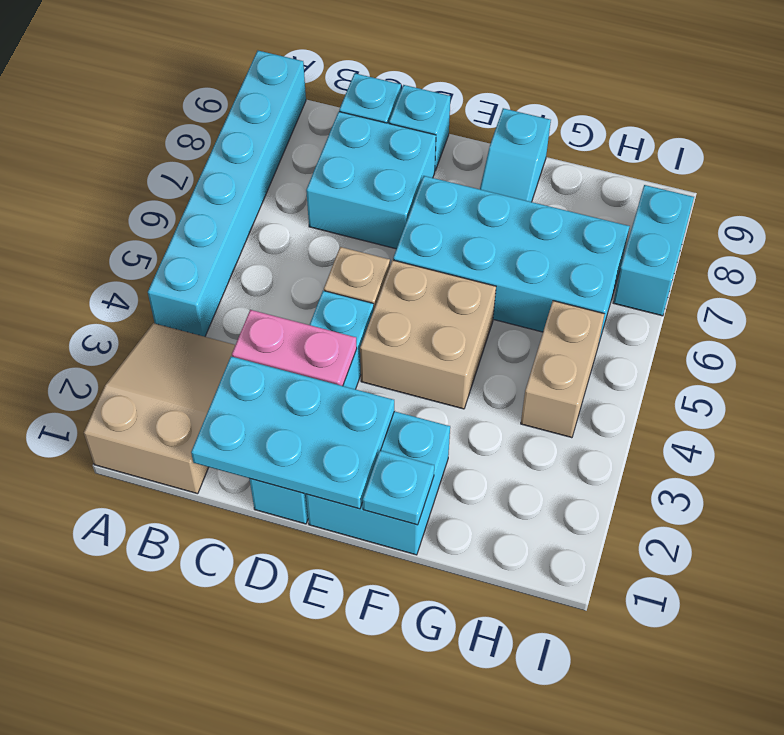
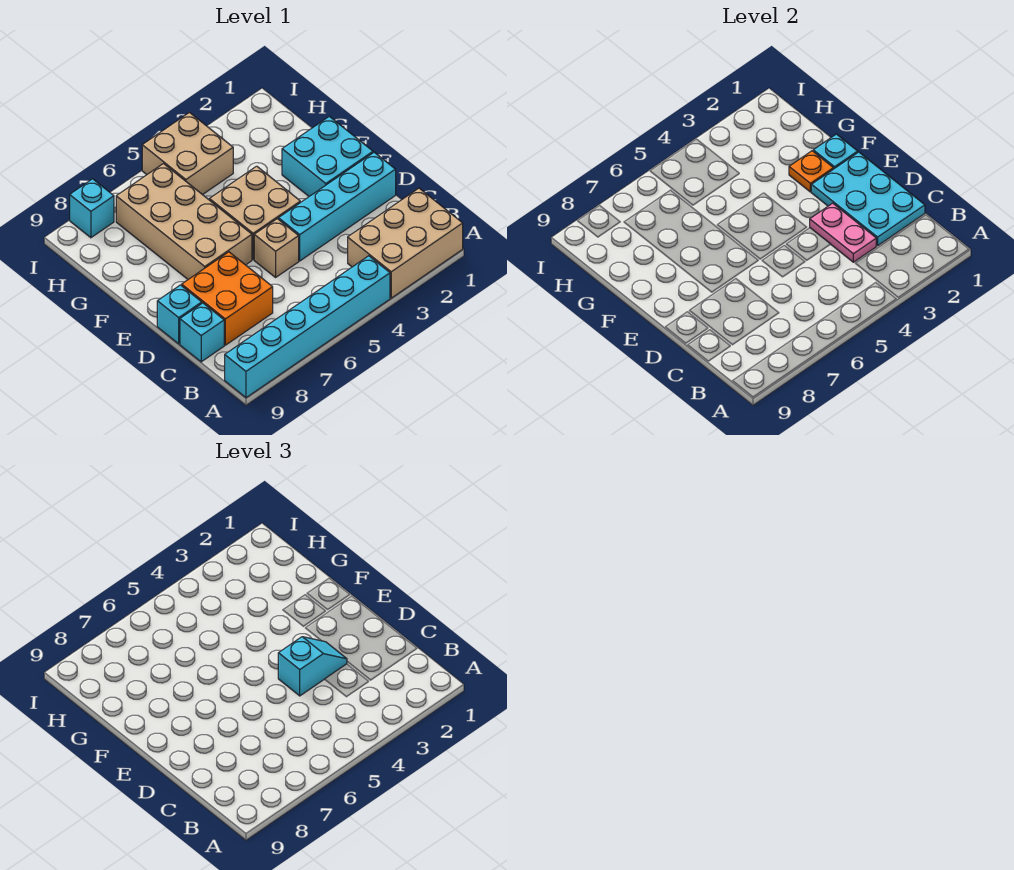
tan slope A1:B3 level 1 top 1 -> tan brick A1:B3 level 1
cyan brick C7:D8 level 1 -> orange brick C7:D8 level 1
cyan brick E6:H7 level 1 -> tan brick E6:H7 level 1
none -> orange plate F2 level 2
cyan slope F8:F9 level 1 top 9 -> cyan slope D3:D4 level 3 top 4
tan brick H4:H5 level 1 -> tan brick H4:I5 level 1
cyan brick I7:I8 level 1 -> cyan brick I8 level 1

